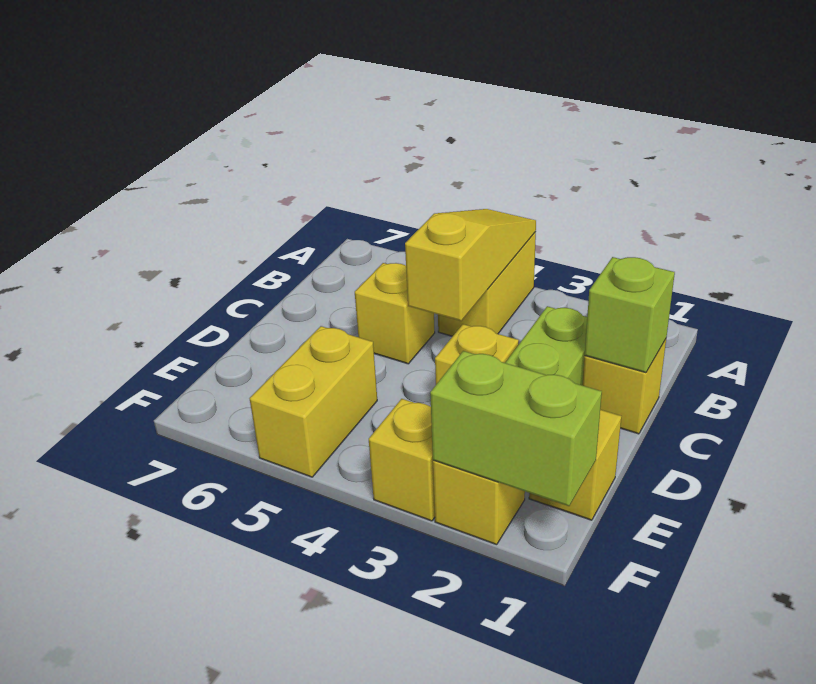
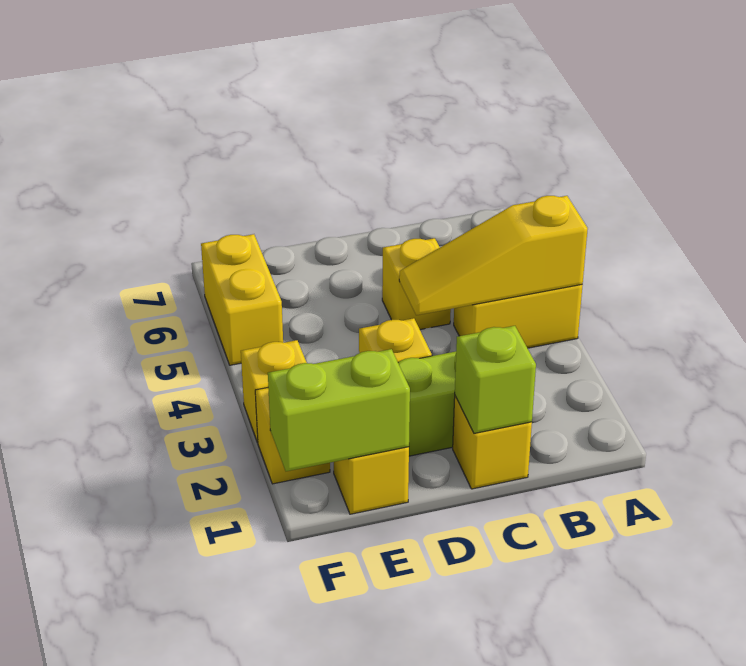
yellow slope A4:C4 level 2 top C -> yellow slope A4:C4 level 2 top A
yellow brick E5:F5 level 1 -> yellow brick F5:F6 level 1
lime brick F1:F2 level 2 -> lime brick E1:F1 level 2

